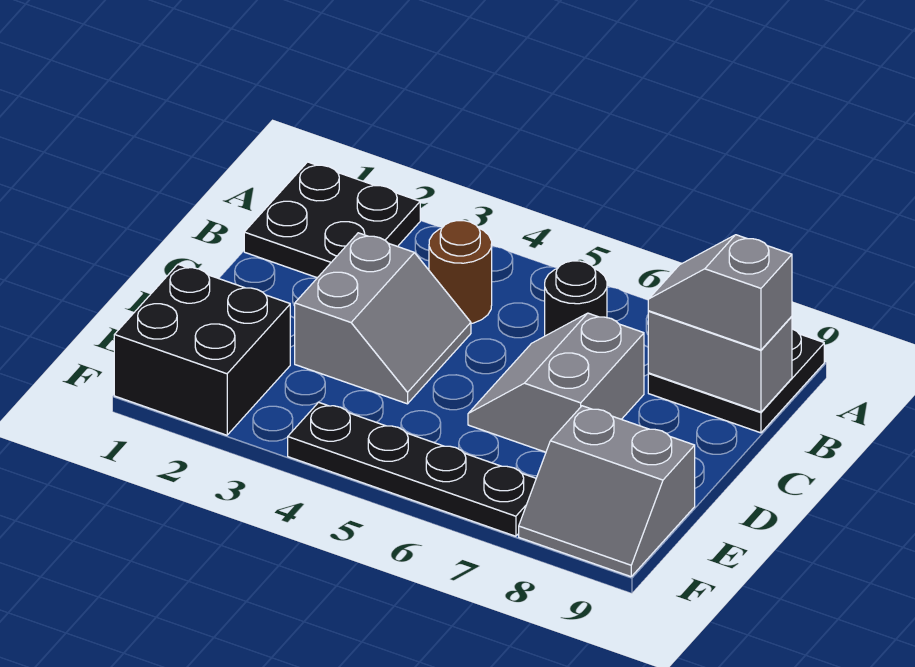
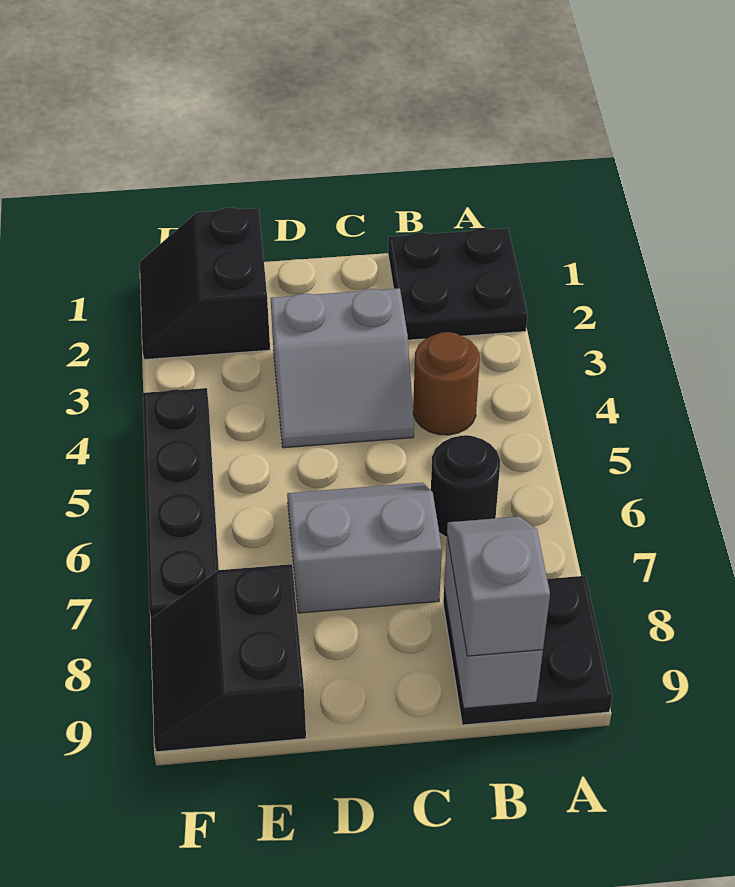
black brick E1:F2 level 1 -> black slope E1:F2 level 1 top E
grey slope E8:F9 level 1 top E -> black slope E8:F9 level 1 top E

